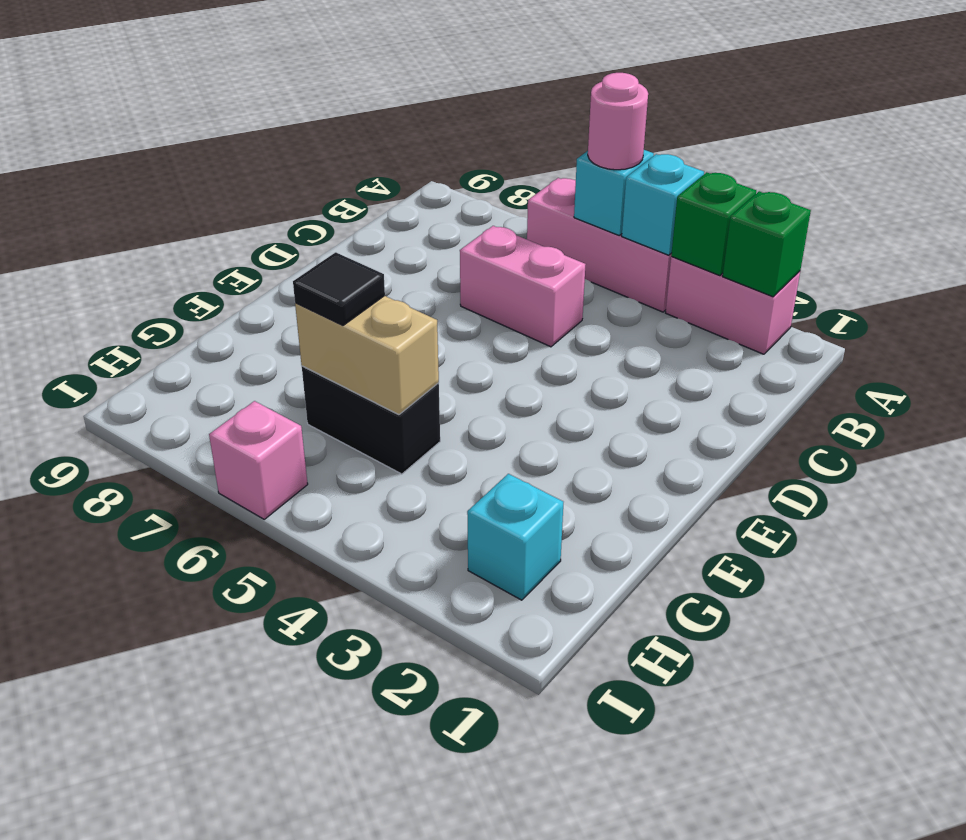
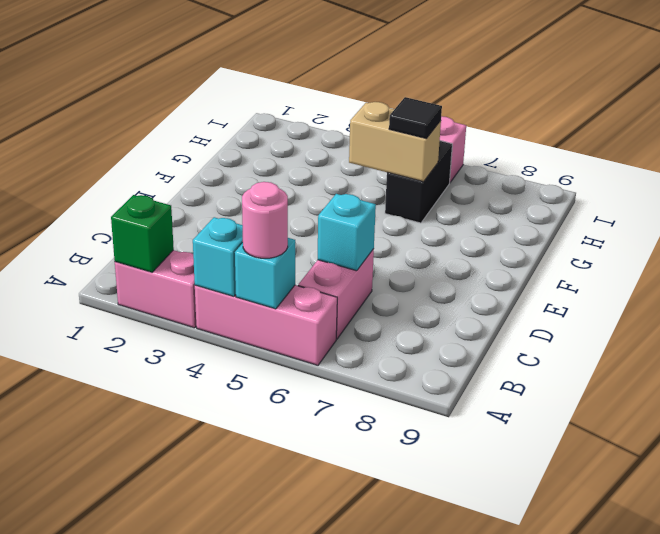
green brick A3 level 2 -> none
pink brick C5:C6 level 1 -> pink brick B6:C6 level 1
black brick G5:G6 level 1 -> black brick G6:H6 level 1
cyan brick H2 level 1 -> cyan brick C6 level 2

